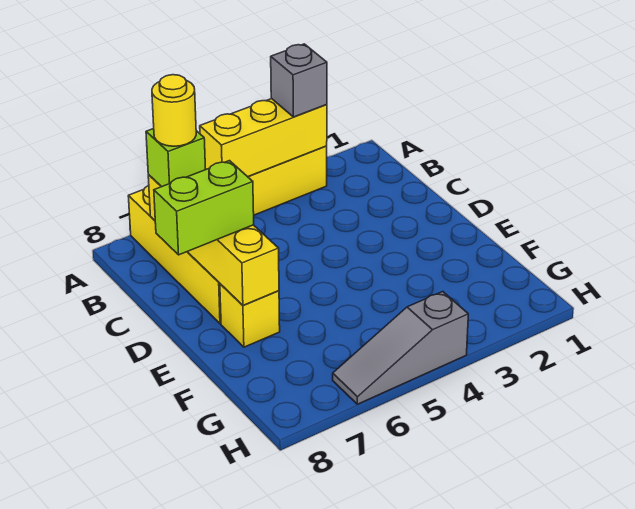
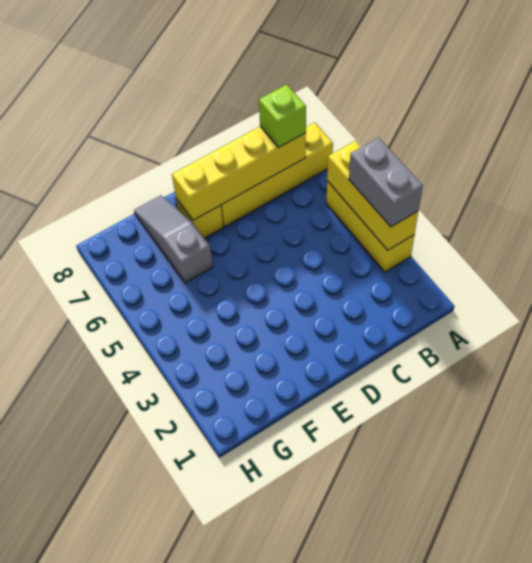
grey brick A3 level 3 -> grey brick A3:A4 level 3
yellow round brick B7 level 4 -> none
lime brick D7:D8 level 3 -> none
grey slope H4:H6 level 1 top 4 -> grey slope F6:F8 level 1 top 6

